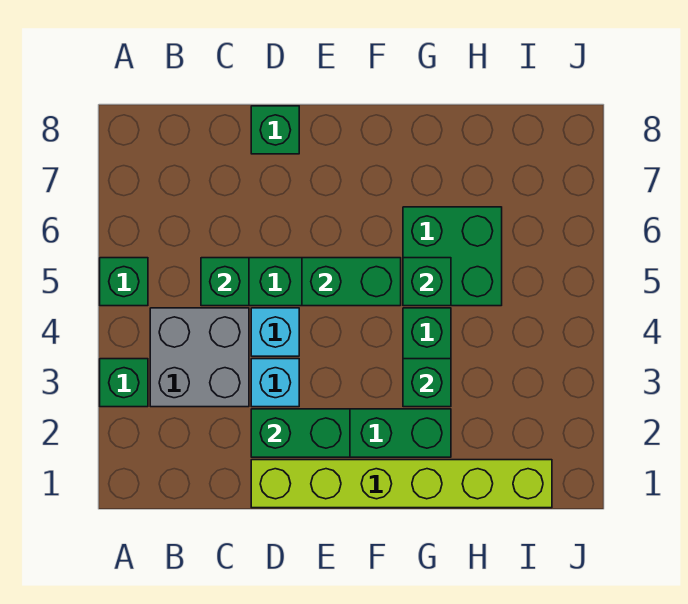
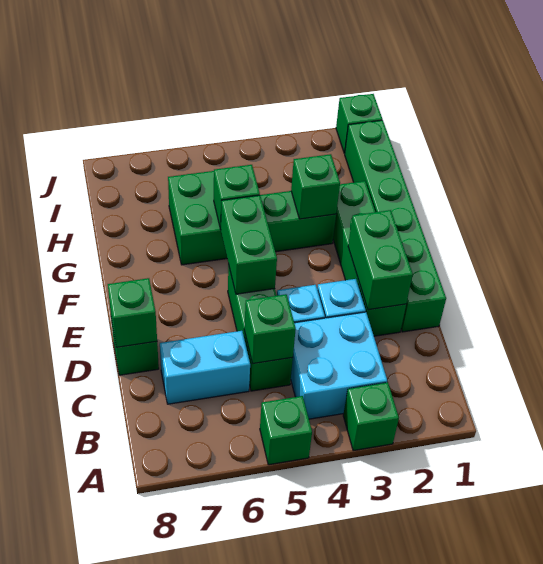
grey brick B3:C4 level 1 -> cyan brick B3:C4 level 1
none -> cyan brick C6:C7 level 1
lime brick D1:I1 level 1 -> green brick D1:I1 level 1
none -> green brick D8 level 2
none -> green brick J1 level 1

